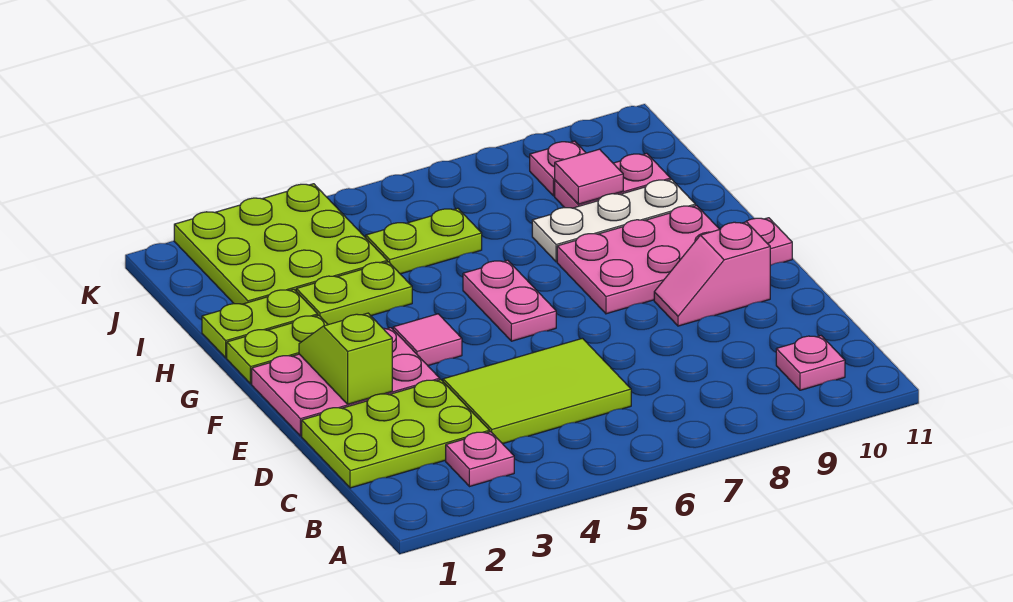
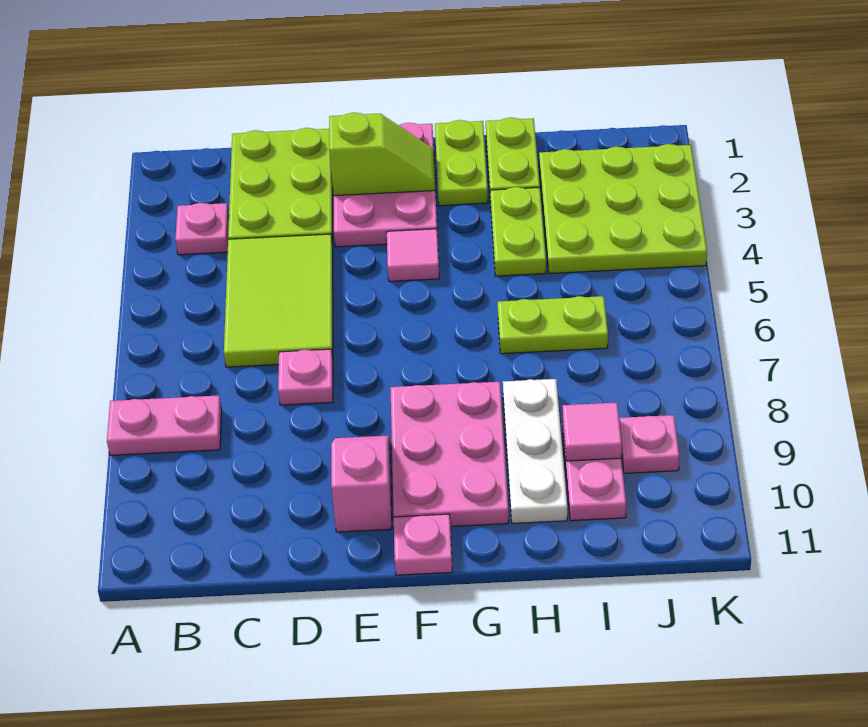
pink plate B10 level 1 -> pink plate D7 level 1
pink plate F6:G6 level 1 -> pink plate A8:B8 level 1
lime plate I5:I6 level 1 -> lime plate H6:I6 level 1

